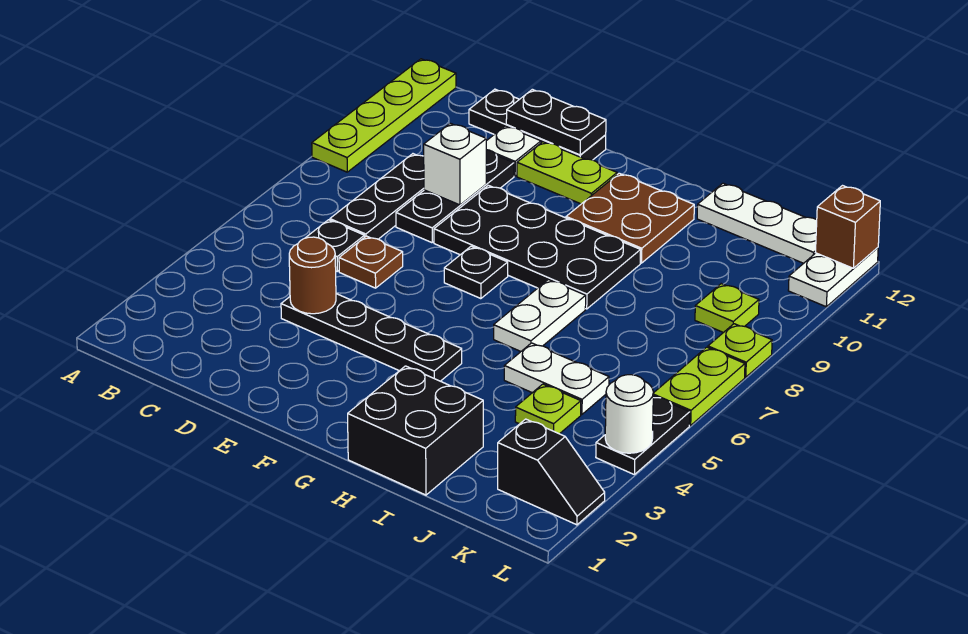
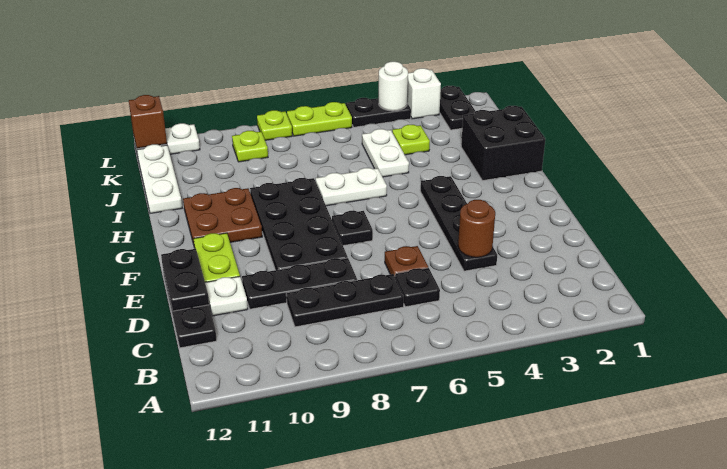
lime plate A9:A12 level 1 -> none
white brick D9 level 2 -> white brick L3 level 1
black slope K2:L2 level 1 top K -> black plate K2:L2 level 1

